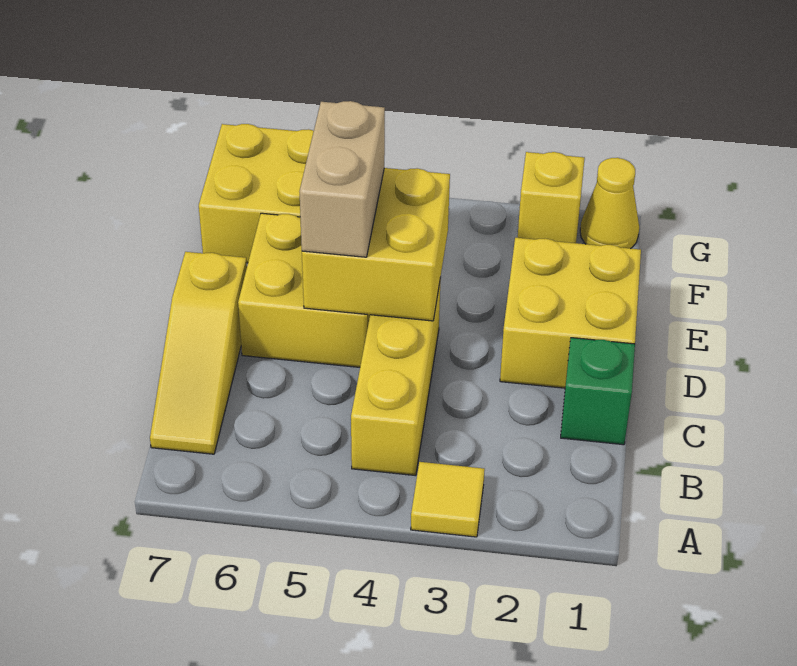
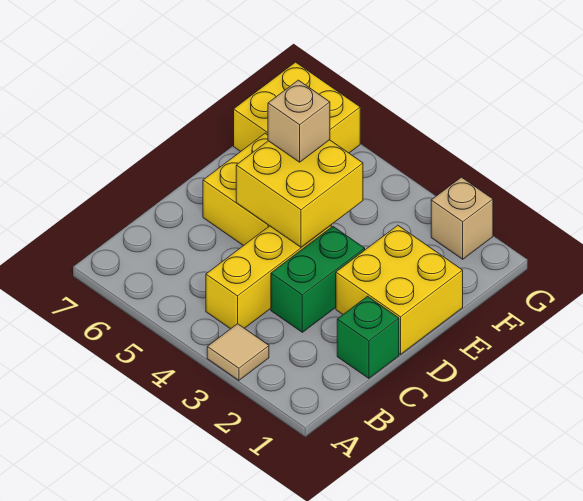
yellow tile A3 level 1 -> tan tile A3 level 1
yellow slope B7:D7 level 1 top D -> none
none -> green brick C3:D3 level 1
tan brick D5:E5 level 3 -> tan brick E5 level 3
yellow cone G1 level 1 -> none
yellow brick G2 level 1 -> tan brick G2 level 1

